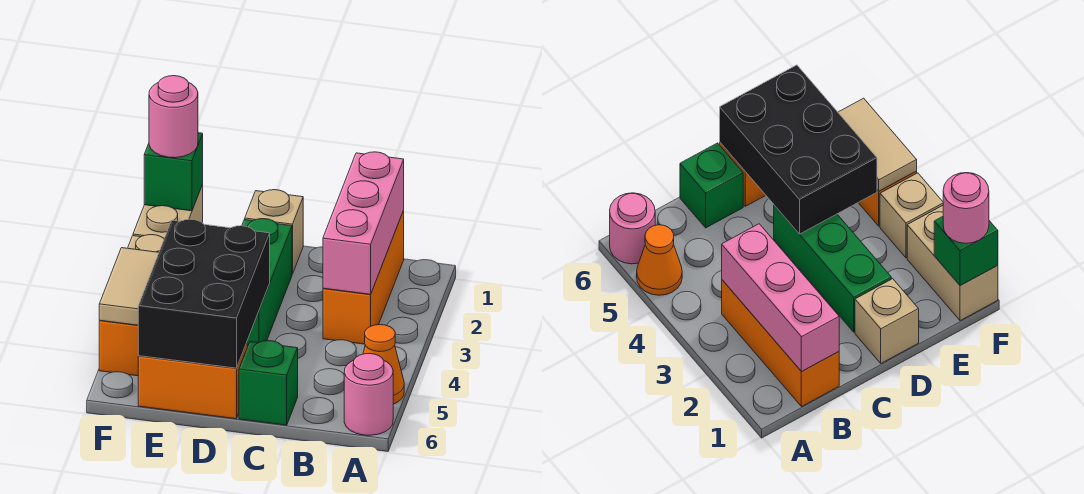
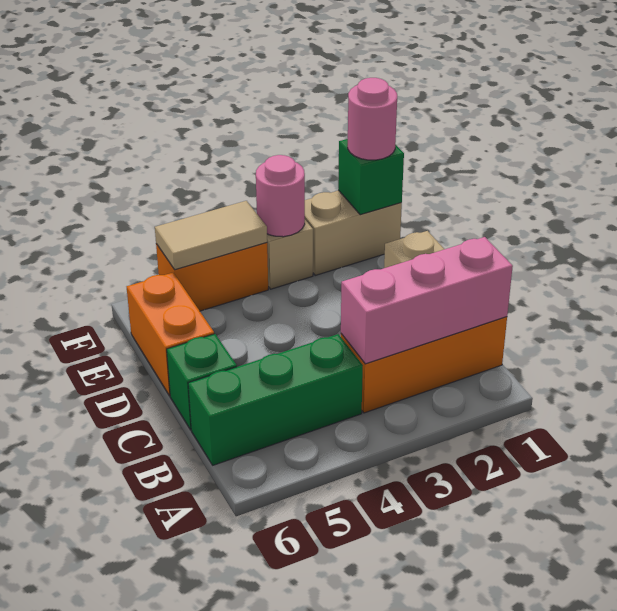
orange cone A5 level 1 -> none
pink round brick A6 level 1 -> pink round brick F3 level 2
green brick D2:D4 level 1 -> green brick B4:B6 level 1
black brick D4:E6 level 2 -> none

